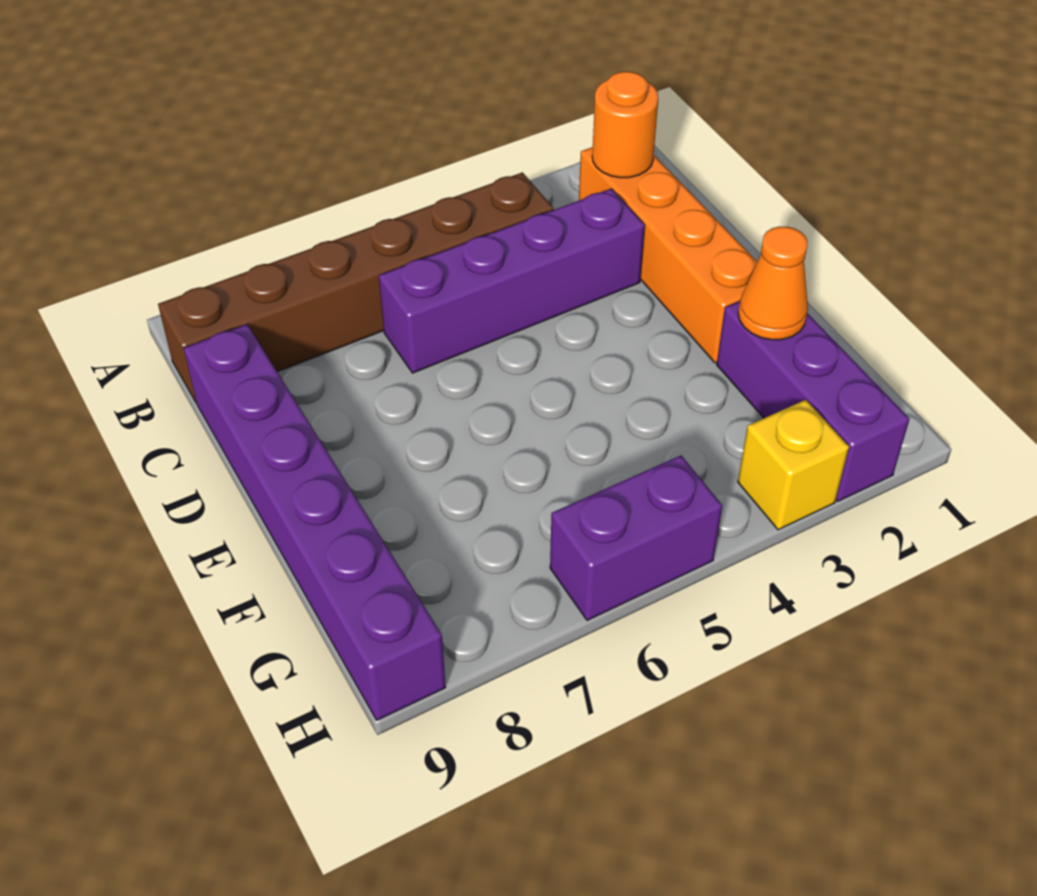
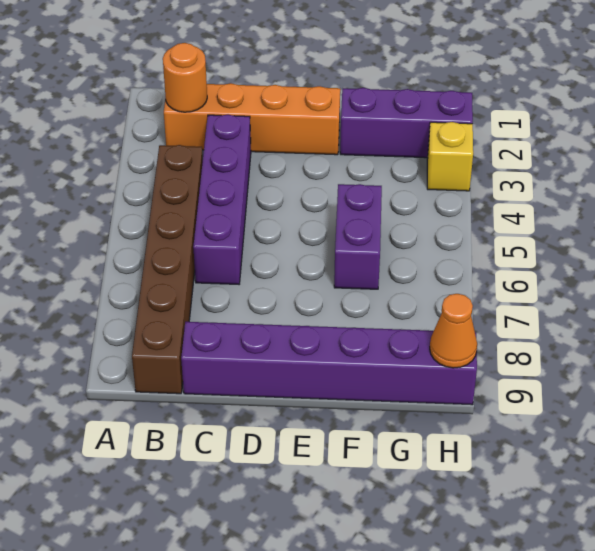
orange cone F2 level 2 -> orange cone H9 level 2
purple brick H5:H6 level 1 -> purple brick F5:F6 level 1

